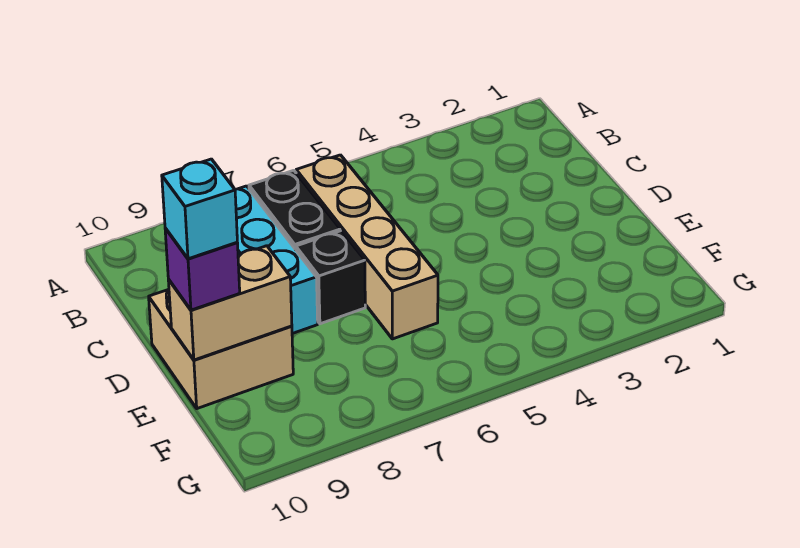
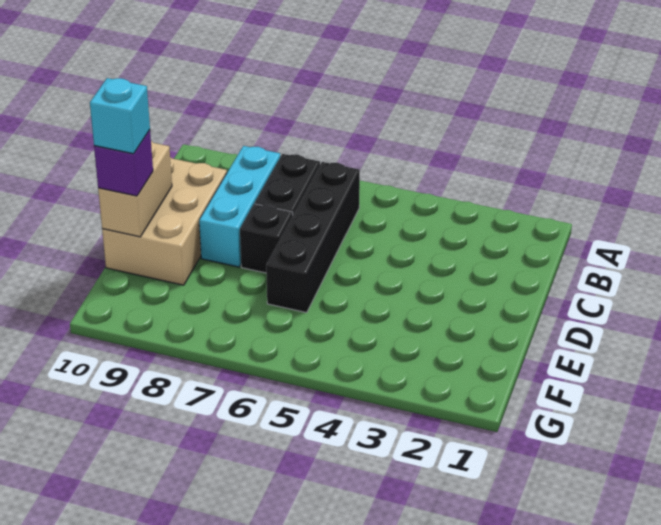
tan brick B6:E6 level 1 -> black brick B6:E6 level 1
tan brick D9:E10 level 1 -> tan brick C9:E10 level 1
tan brick E9:E10 level 2 -> tan brick D10:E10 level 2

